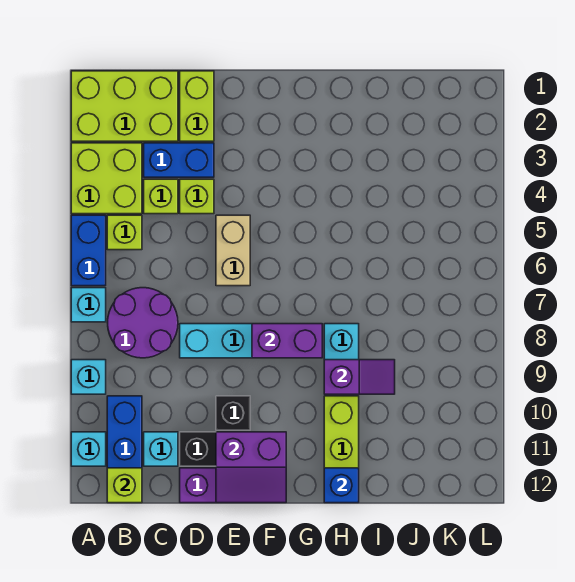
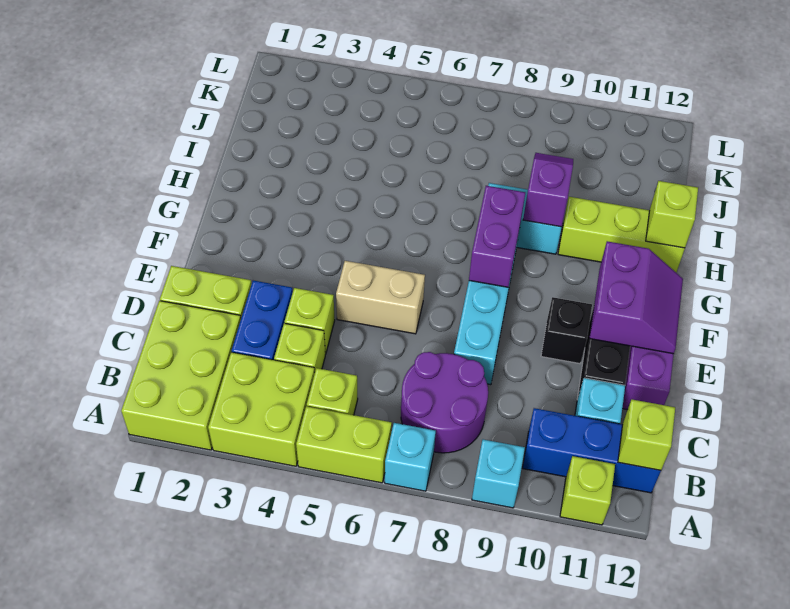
blue brick A5:A6 level 1 -> lime brick A5:A6 level 1
cyan brick A11 level 1 -> lime brick A11 level 1
blue brick H12 level 2 -> lime brick H12 level 2

